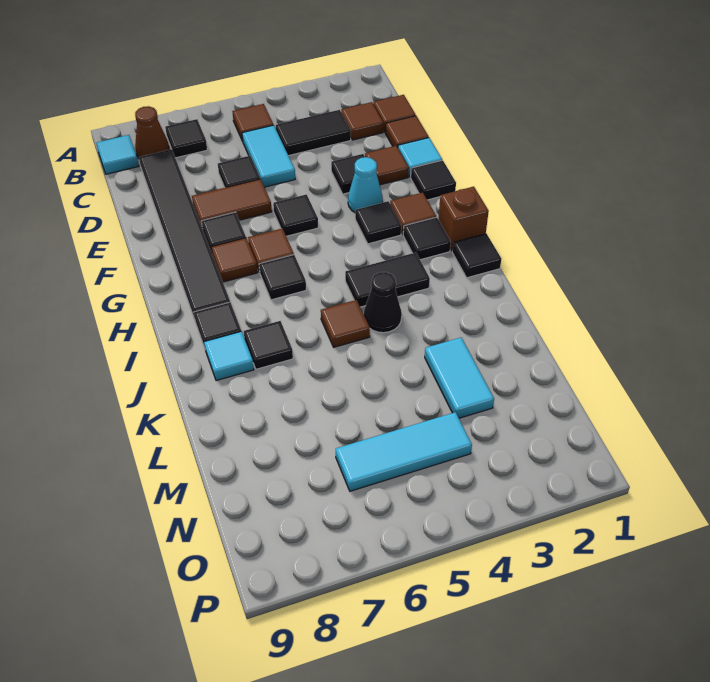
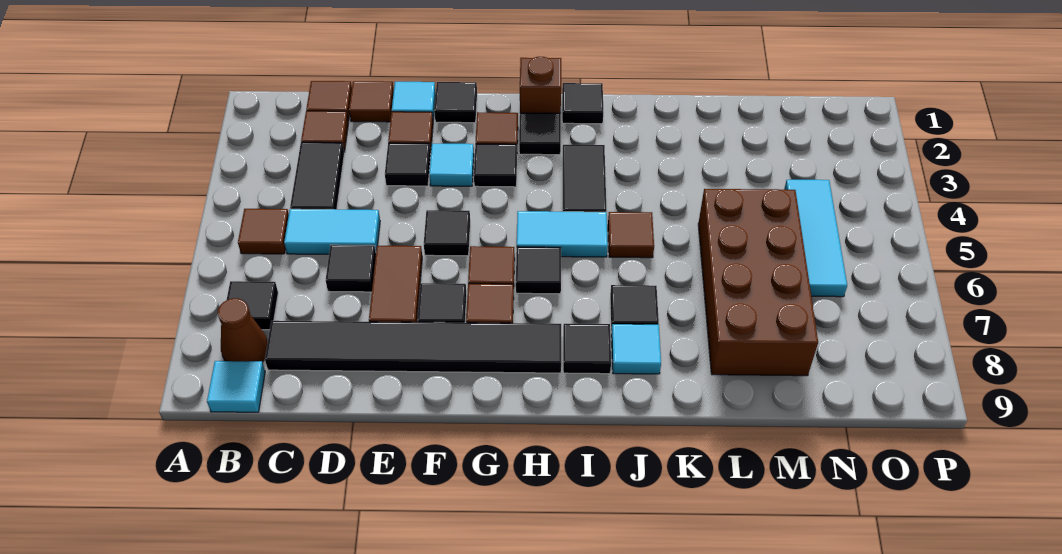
cyan cone F3 level 1 -> cyan tile F3 level 1
black cone J4 level 1 -> none
cyan tile L3:M3 level 1 -> cyan tile H5:I5 level 1
none -> brown brick L5:M8 level 1

